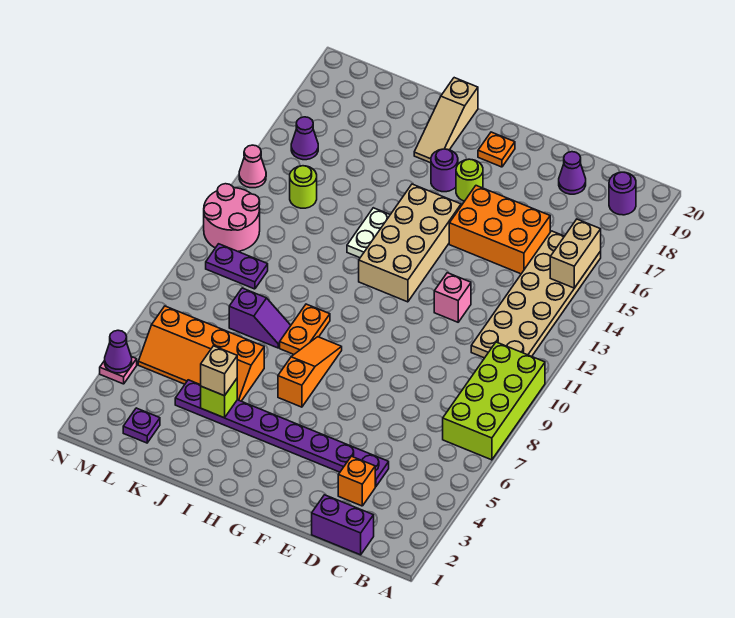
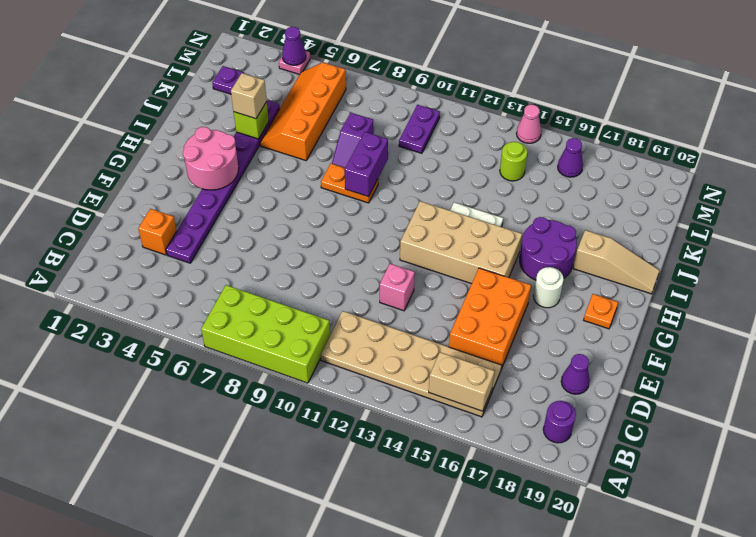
purple brick C1:D1 level 1 -> purple brick I9:J9 level 2
lime round brick G17 level 1 -> white round brick G17 level 1
orange slope H6:H8 level 1 top 6 -> none
purple round brick H17 level 1 -> purple round brick H16:I17 level 1
tan slope I18:I20 level 1 top 20 -> tan slope I18:I20 level 1 top 18
pink round brick M11:N12 level 1 -> pink round brick G3:H4 level 2

